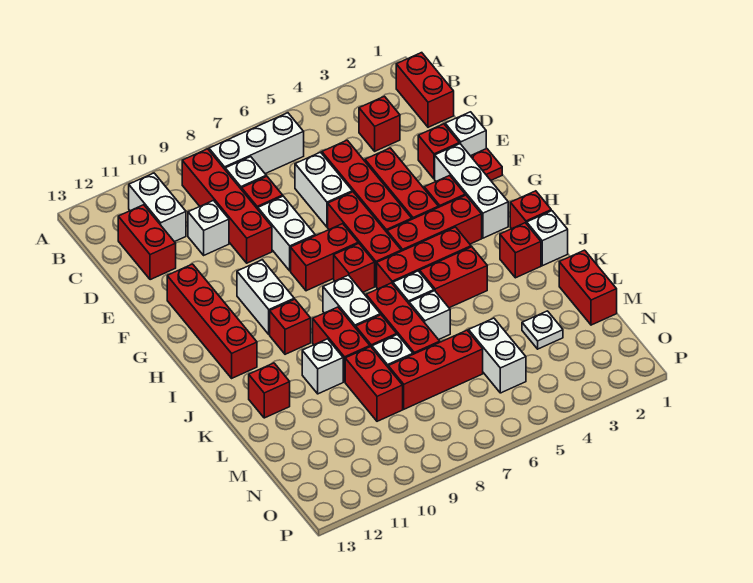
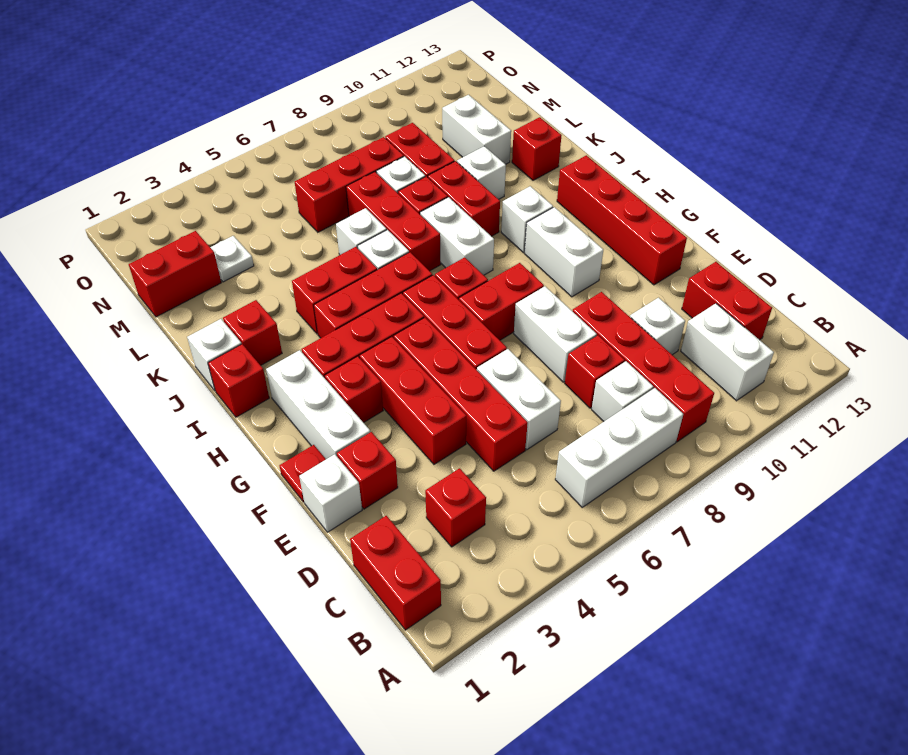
red brick I10 level 1 -> white brick I10 level 1
red brick L1:M1 level 1 -> red brick M1:M2 level 1
white brick M5:N5 level 1 -> white brick L11:M11 level 1

